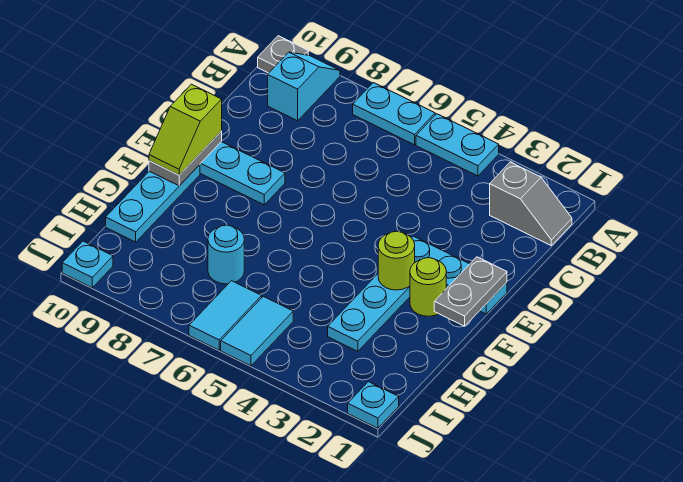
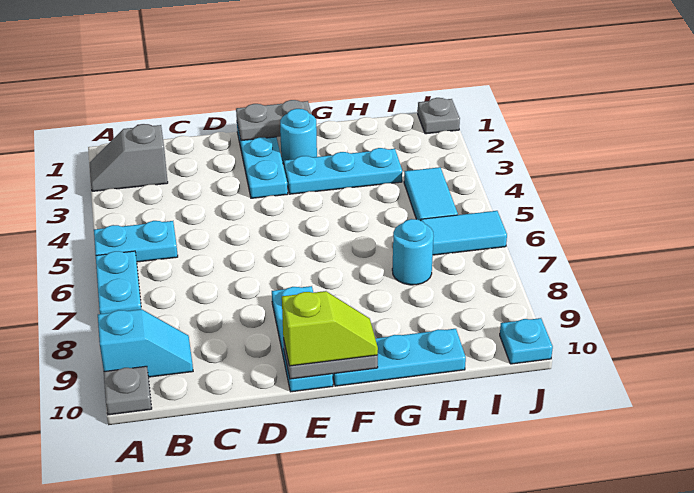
cyan plate A4:A5 level 1 -> cyan plate A5:B5 level 1
cyan slope A9:B9 level 1 top B -> cyan slope A9:B9 level 1 top A
grey slope B1:B2 level 1 top 2 -> grey slope A2:B2 level 1 top B
lime round brick F2 level 1 -> cyan round brick F2 level 1
lime round brick F3 level 2 -> none
cyan tile I5:J5 level 1 -> cyan tile I4:I5 level 1
cyan plate J1 level 1 -> grey plate J1 level 1

